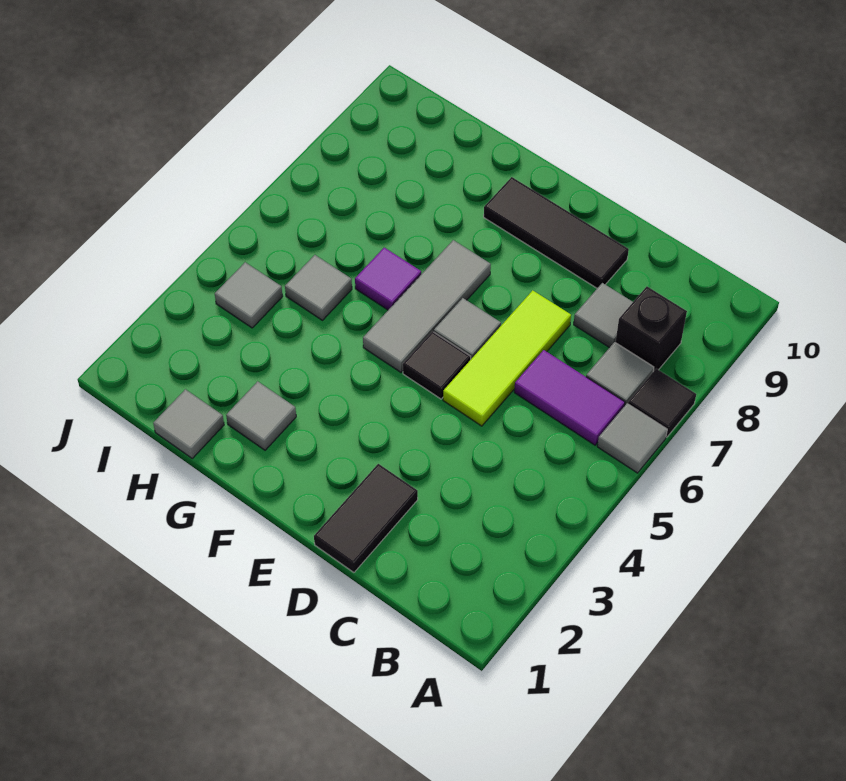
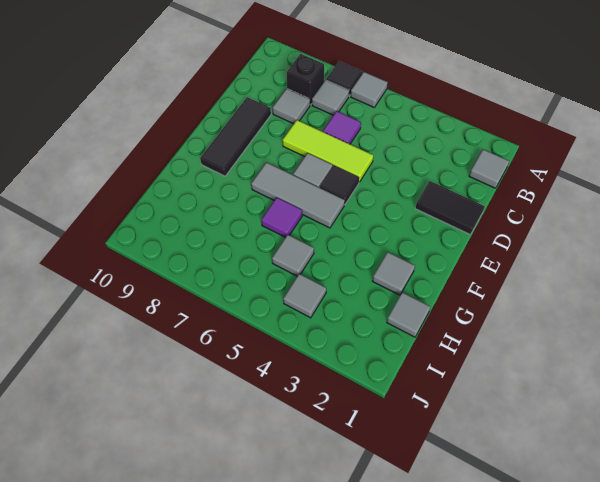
none -> grey tile B1 level 1
purple tile B6:C6 level 1 -> purple tile C6 level 1

